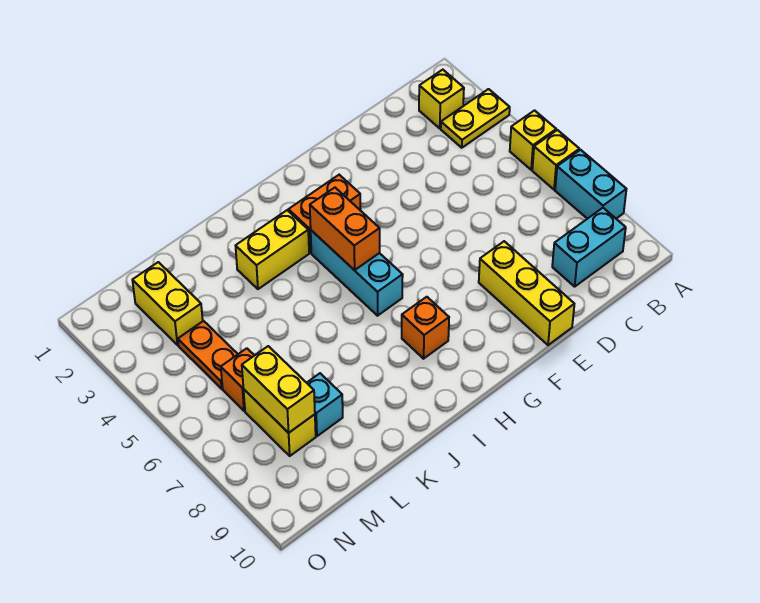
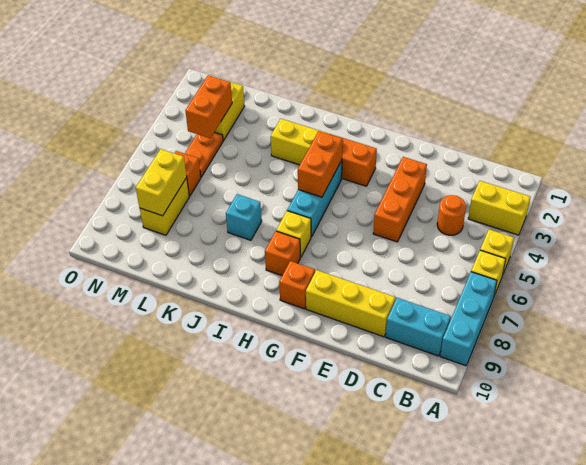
yellow plate A3:B3 level 1 -> yellow brick A3:B3 level 1
cyan brick A7:A8 level 1 -> cyan brick A7:A9 level 1
yellow brick B2 level 1 -> yellow brick H7 level 1
none -> orange round brick C4 level 1
none -> orange brick E3:E5 level 1
yellow brick E8:E10 level 1 -> yellow brick D9:F9 level 1
none -> orange brick G9 level 1
cyan brick L8 level 1 -> cyan brick J7 level 1
none -> orange brick M3:M4 level 2

